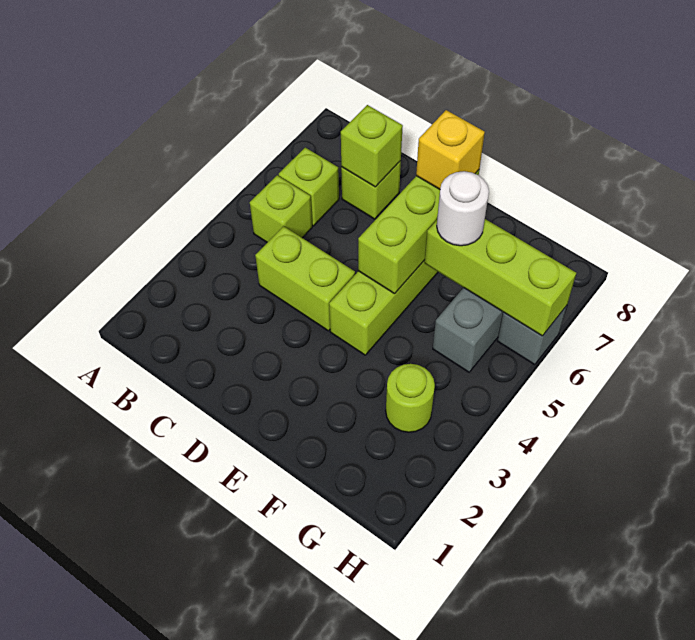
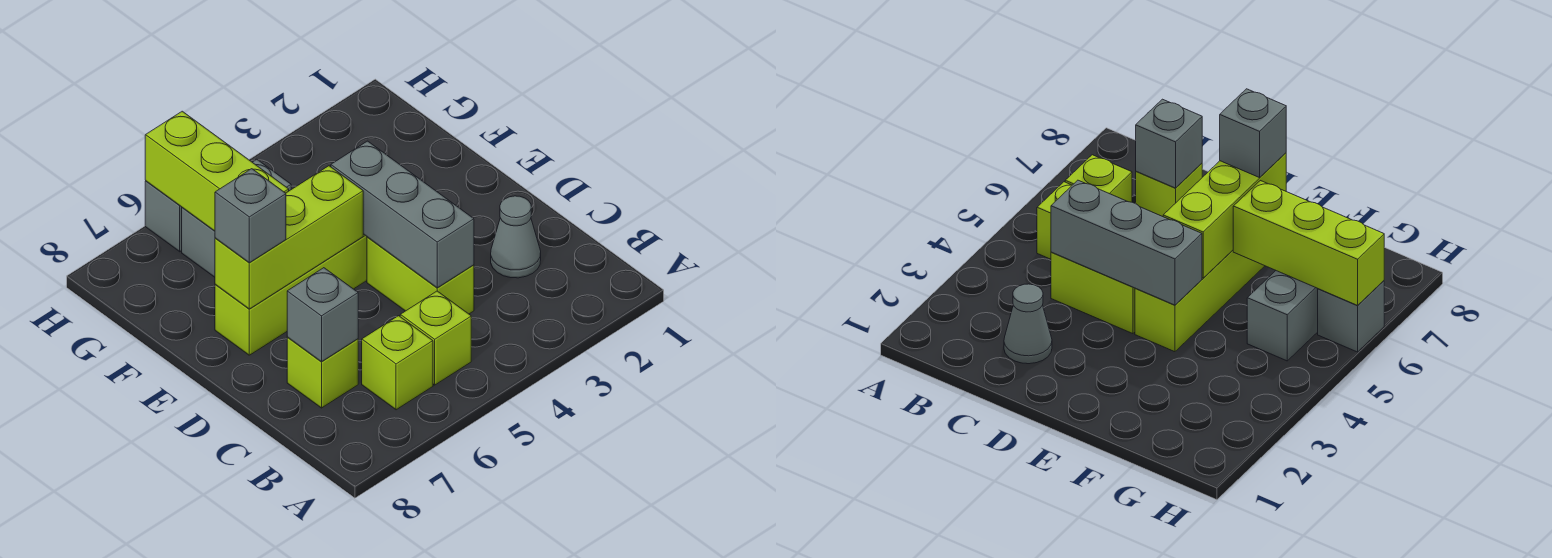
none -> grey cone C2 level 1
none -> grey brick C4:E4 level 2
lime brick C7 level 2 -> grey brick C7 level 2
yellow brick E7 level 3 -> grey brick E7 level 3
white round brick F6 level 3 -> none
lime round brick G3 level 1 -> none

